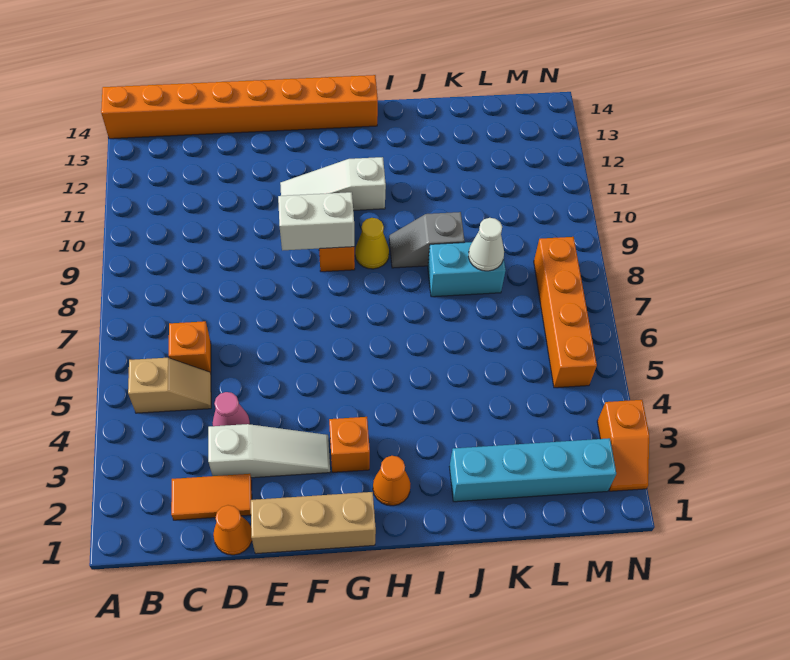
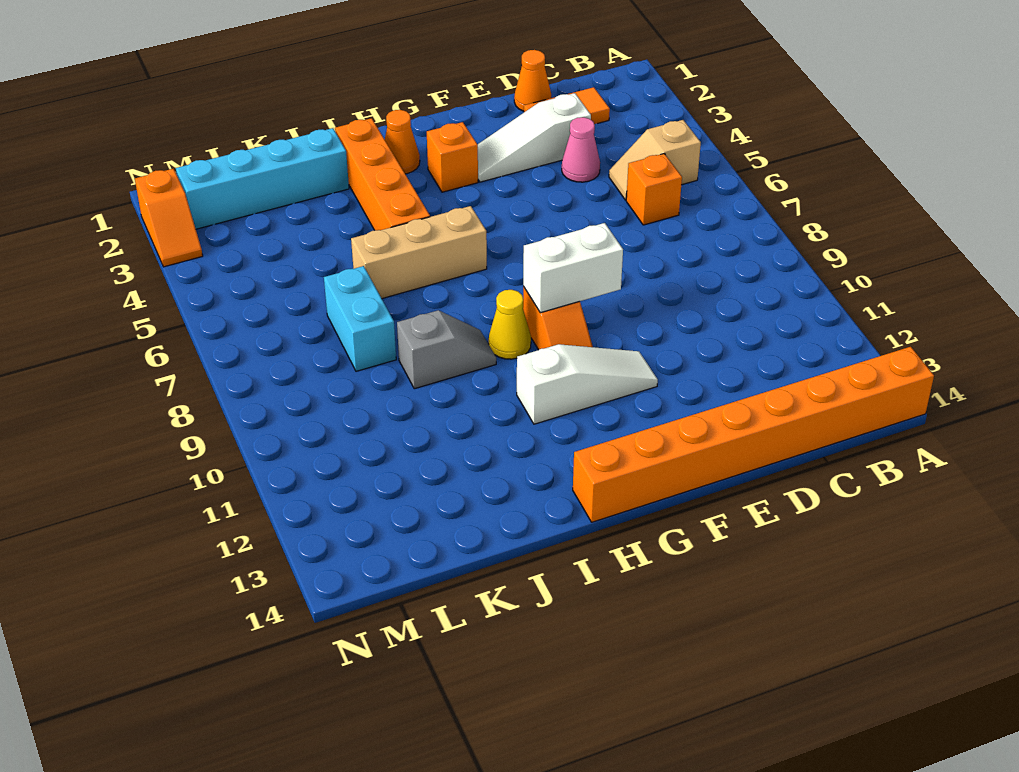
tan brick E1:G1 level 1 -> tan brick H6:J6 level 1
cyan brick J8:K8 level 1 -> cyan brick K7:K8 level 1
white cone K8 level 2 -> none
orange brick M5:M8 level 1 -> orange brick I2:I5 level 1
orange slope N2:N3 level 1 top 3 -> orange slope N2:N3 level 1 top 2

